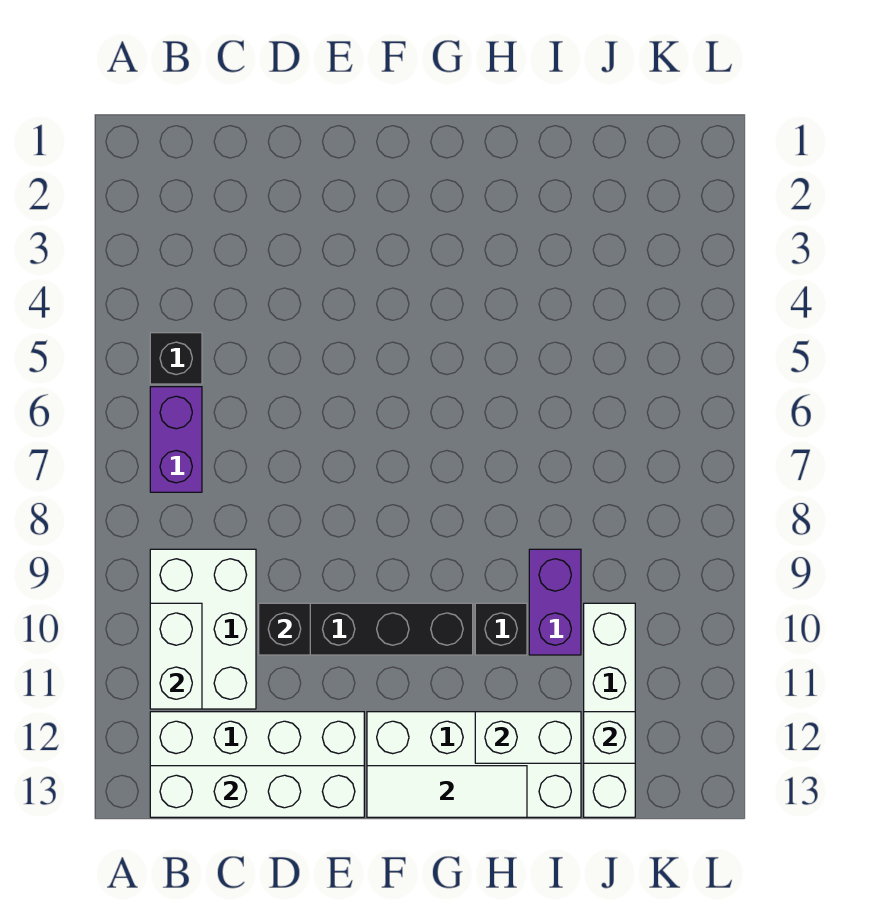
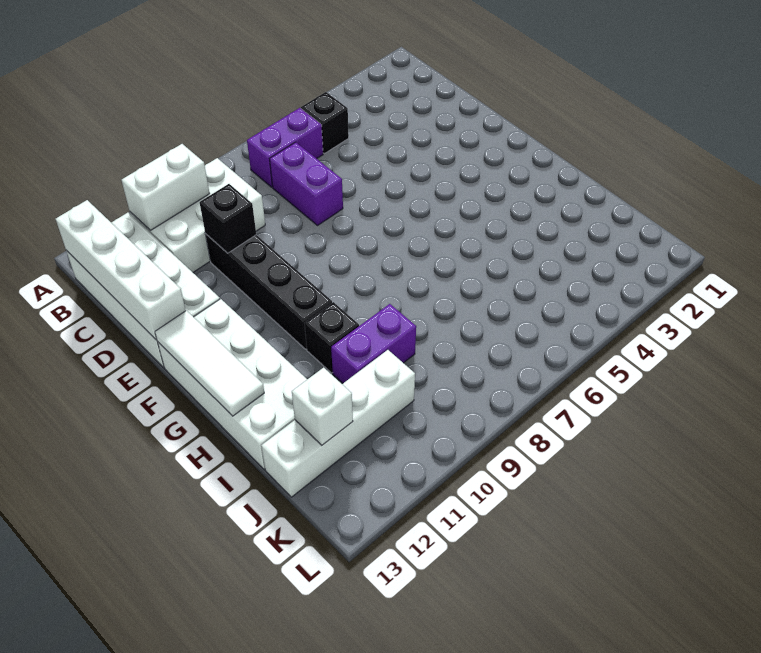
none -> purple brick C7:D7 level 1
white brick H12:I12 level 2 -> none

